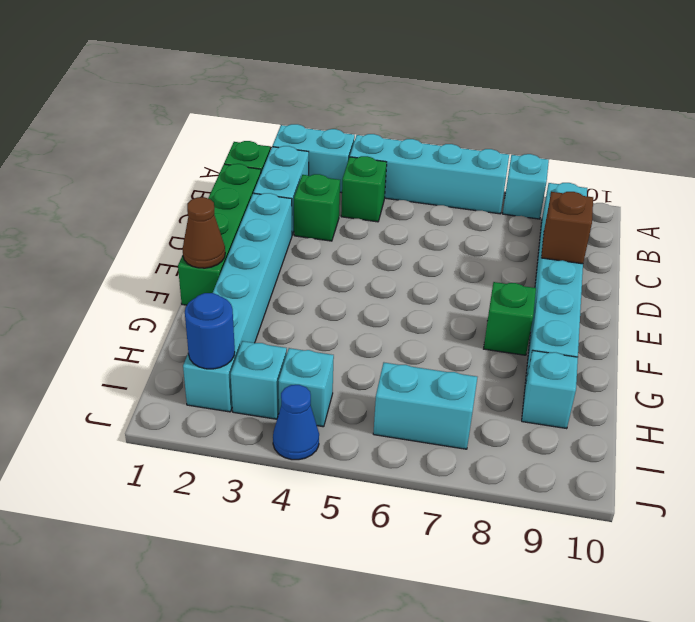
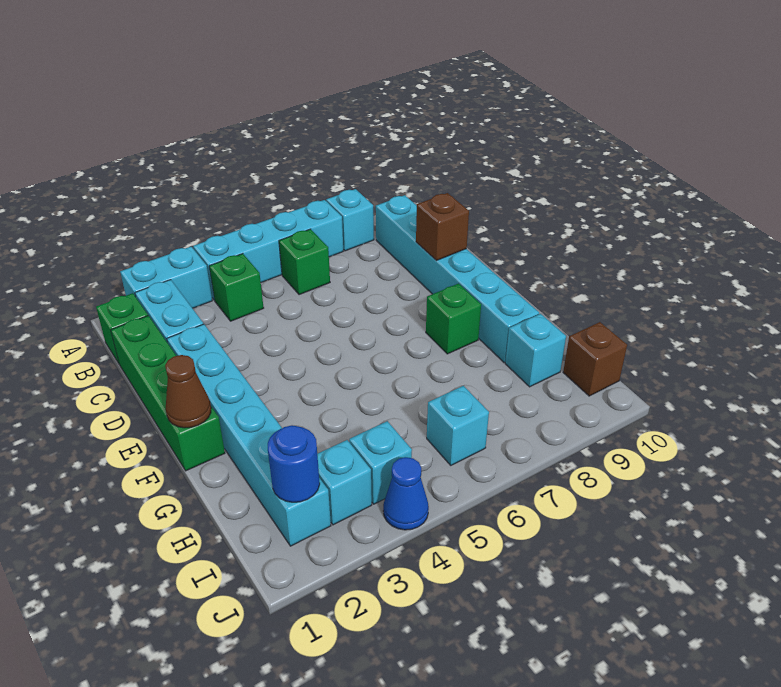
green brick C3 level 1 -> green brick B6 level 1
cyan brick I6:I7 level 1 -> cyan brick I6 level 1
none -> brown brick I10 level 1

